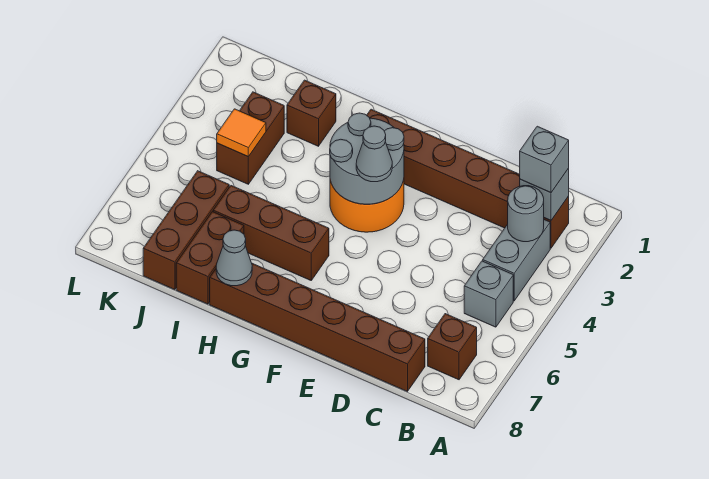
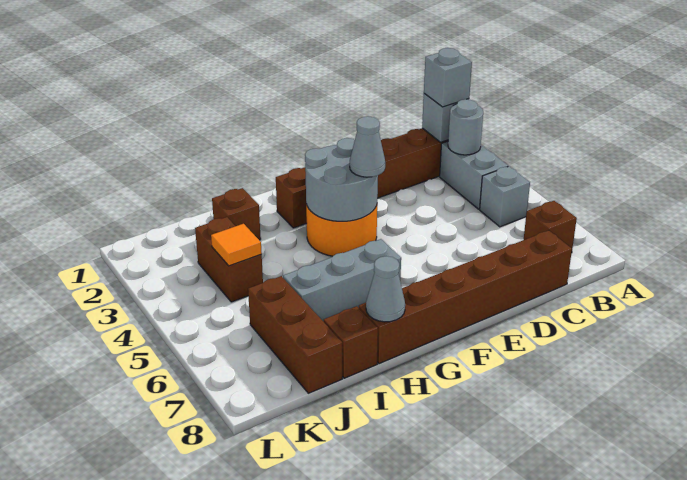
brown brick G6:I6 level 1 -> grey brick G6:I6 level 1
brown brick I7:I8 level 1 -> brown brick I8 level 1

